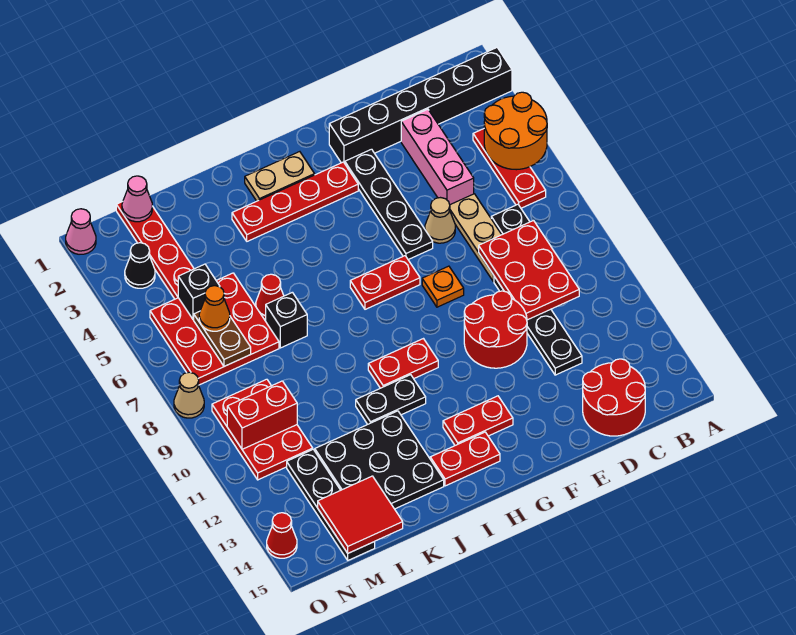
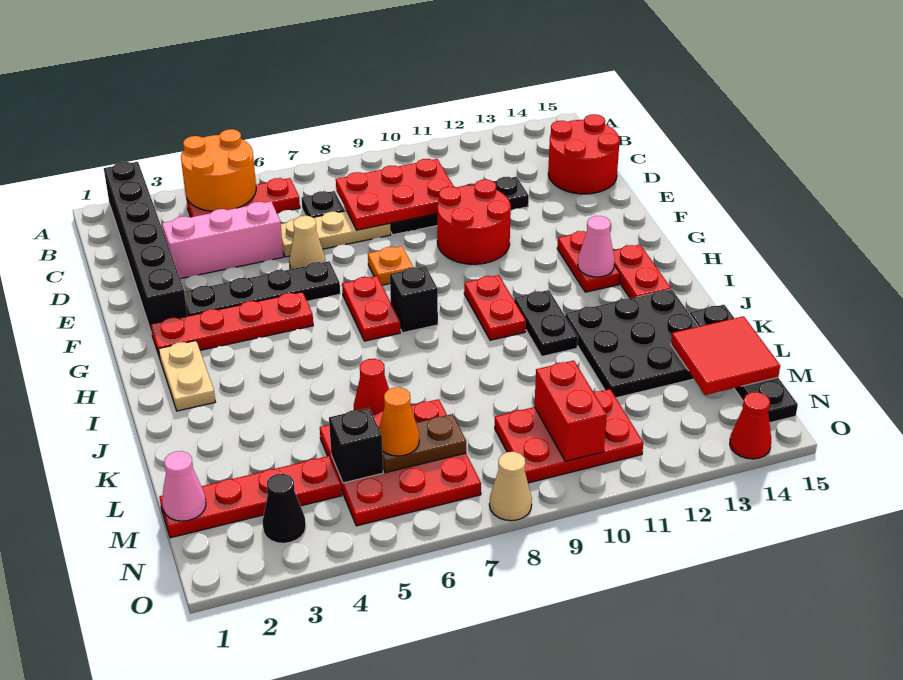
red plate G3:J3 level 1 -> red plate G2:G5 level 1
black brick K7 level 1 -> black brick H8 level 1
black plate M12:M15 level 1 -> black plate K15:N15 level 1
pink cone O1 level 1 -> pink cone H13 level 2

